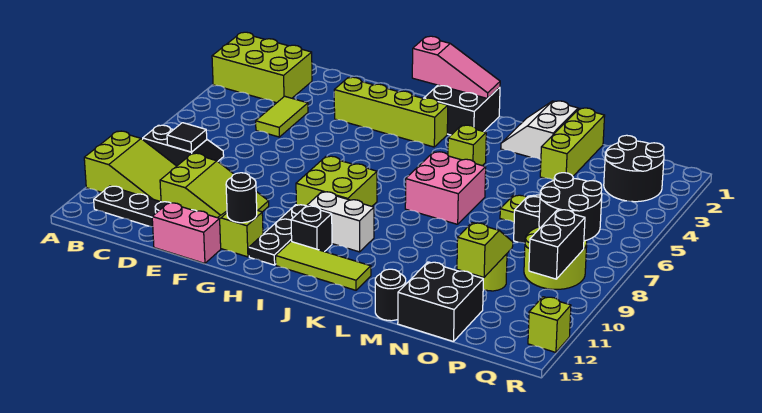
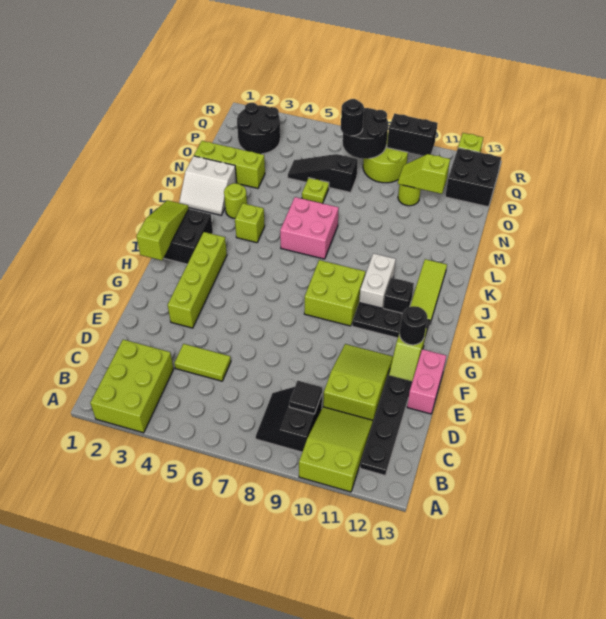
pink slope H1:J1 level 2 top H -> lime slope H1:J1 level 2 top H
none -> lime round brick L3 level 1
black round brick M13 level 1 -> black round brick P7 level 3
black brick N12:O13 level 1 -> black brick P12:Q13 level 1

